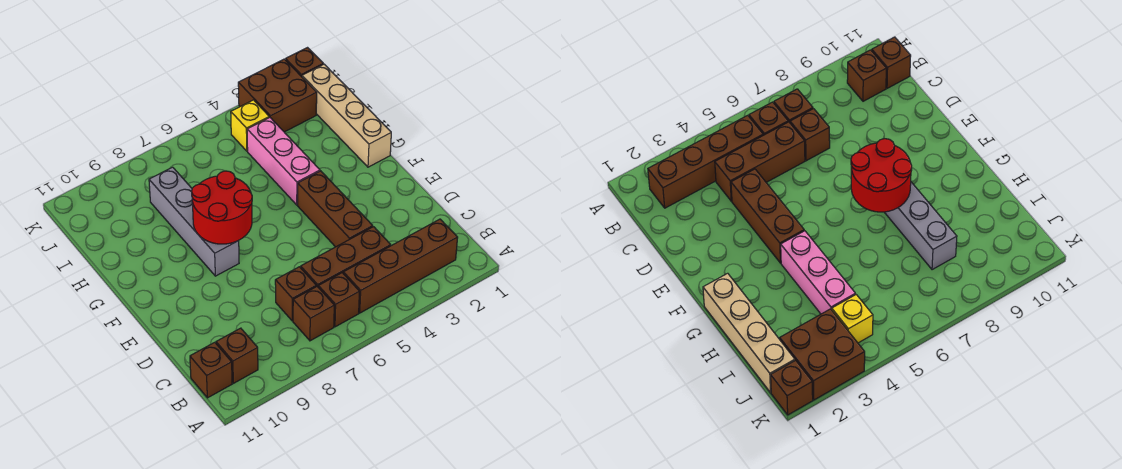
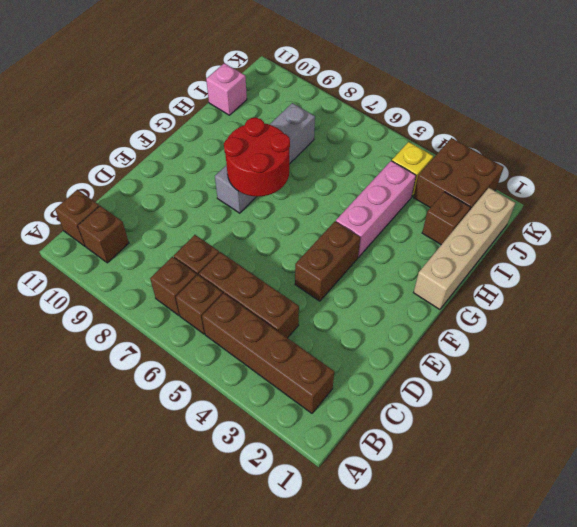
brown brick D4:F4 level 1 -> brown brick E4:F4 level 1
none -> pink brick I11 level 1
brown brick K1 level 1 -> brown brick I2 level 1

